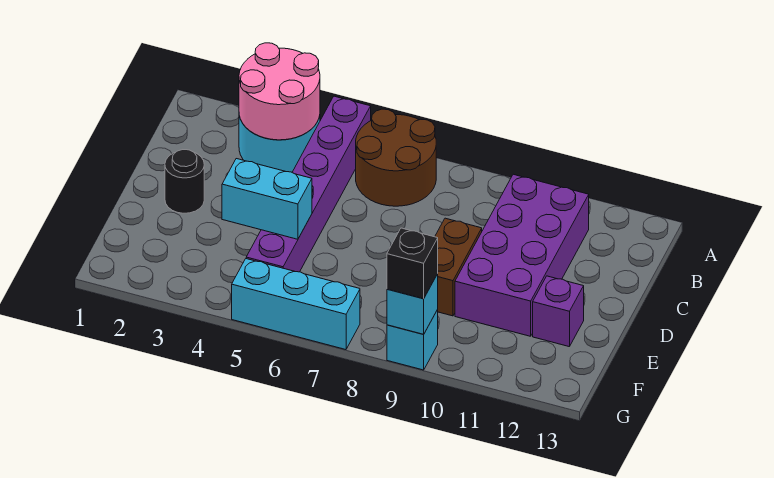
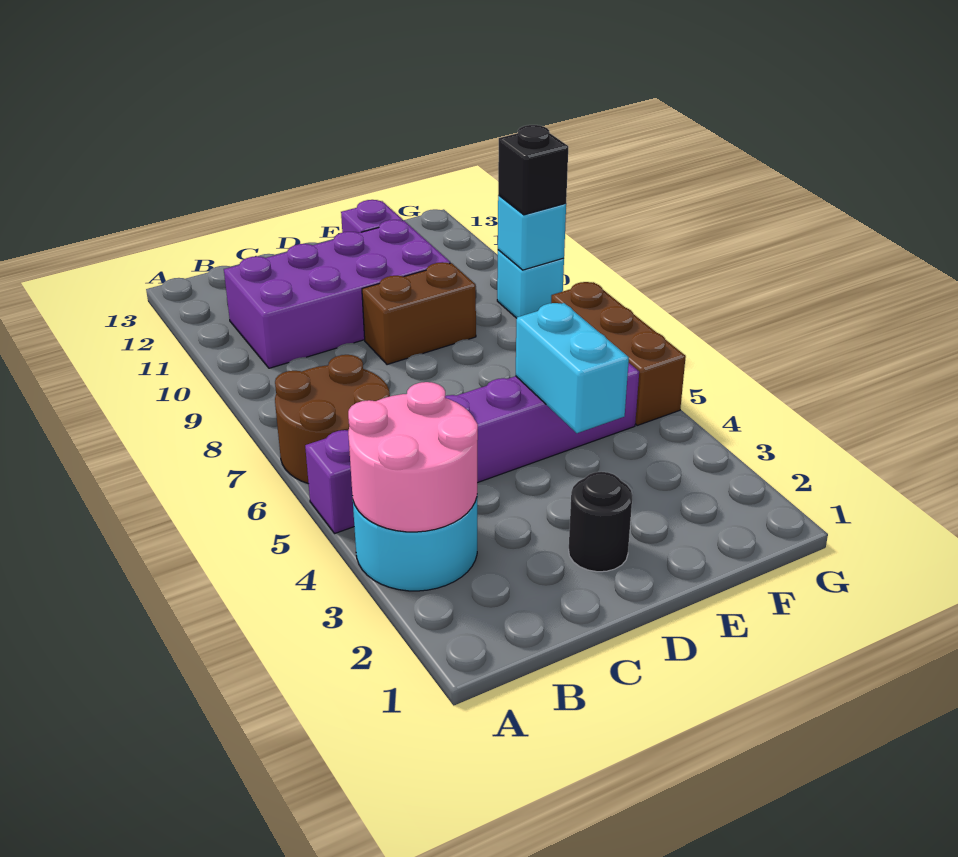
cyan brick G5:G7 level 1 -> brown brick G5:G7 level 1

